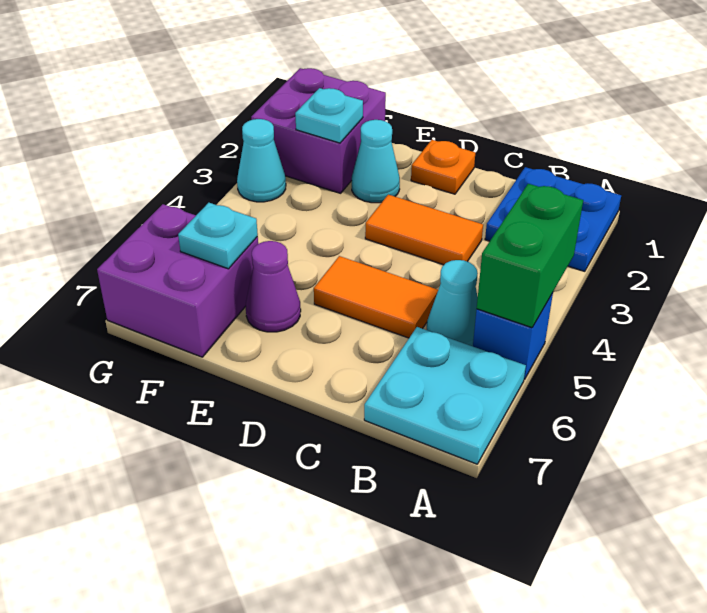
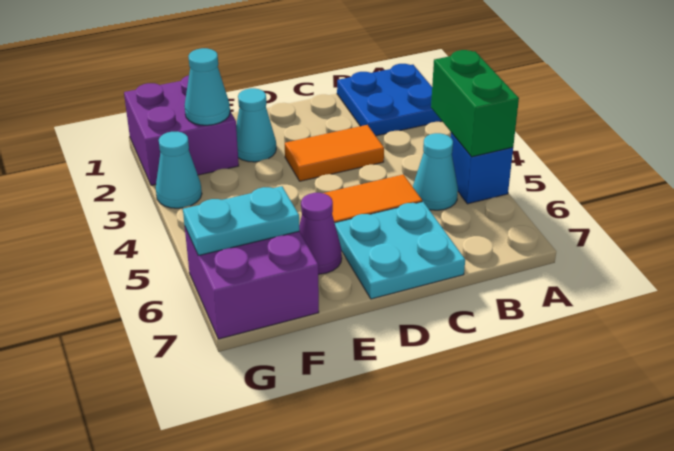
cyan plate A6:B7 level 1 -> cyan plate C6:D7 level 1
orange plate D1 level 1 -> none
cyan plate F2 level 2 -> cyan cone F2 level 2
cyan plate F6 level 2 -> cyan plate F6:G6 level 2

